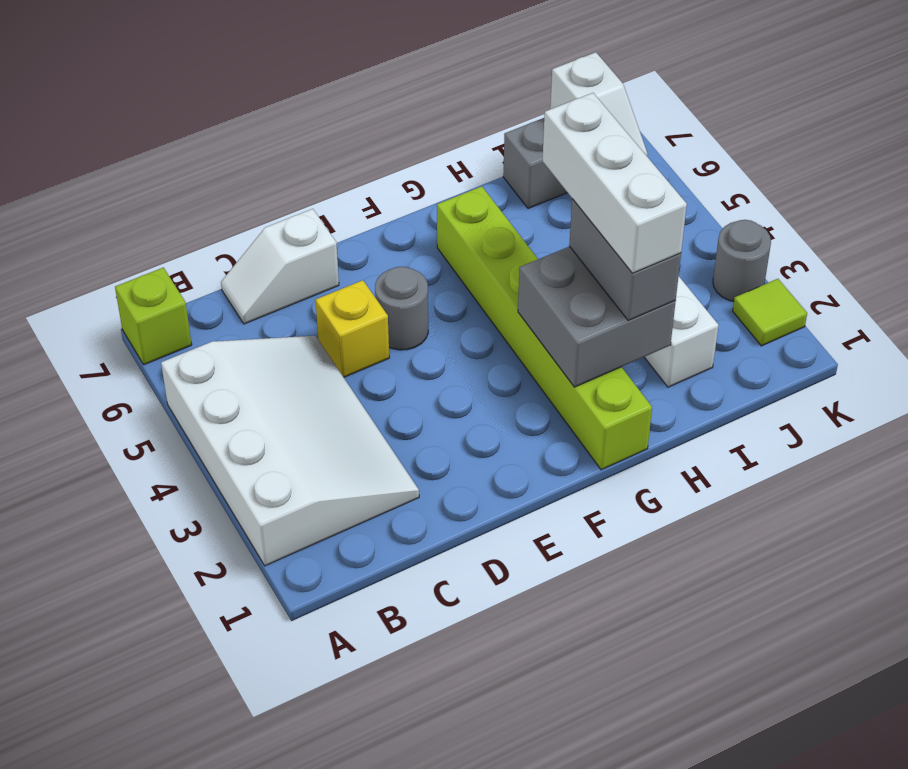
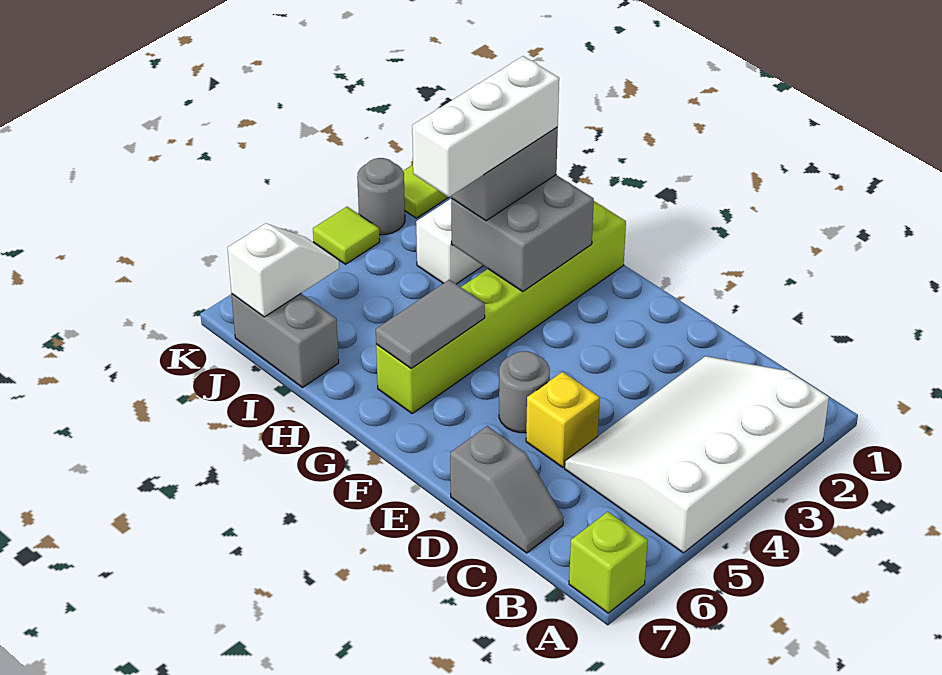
white slope C7:D7 level 1 top D -> grey slope C7:D7 level 1 top D
none -> grey tile G5:G6 level 2
none -> lime tile K4 level 1

